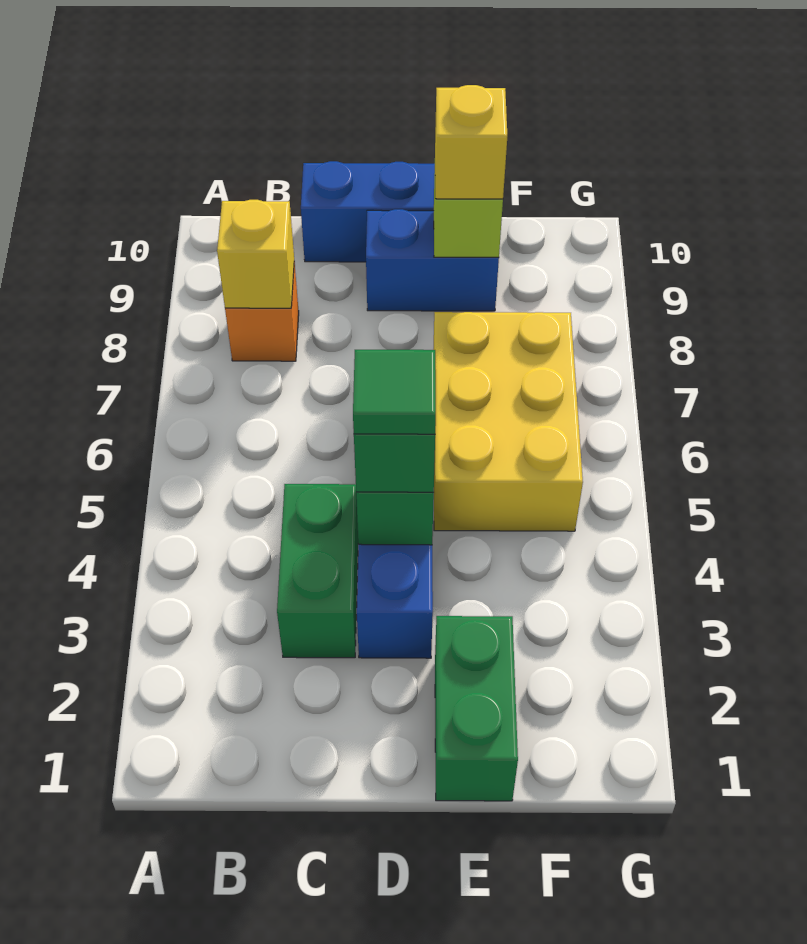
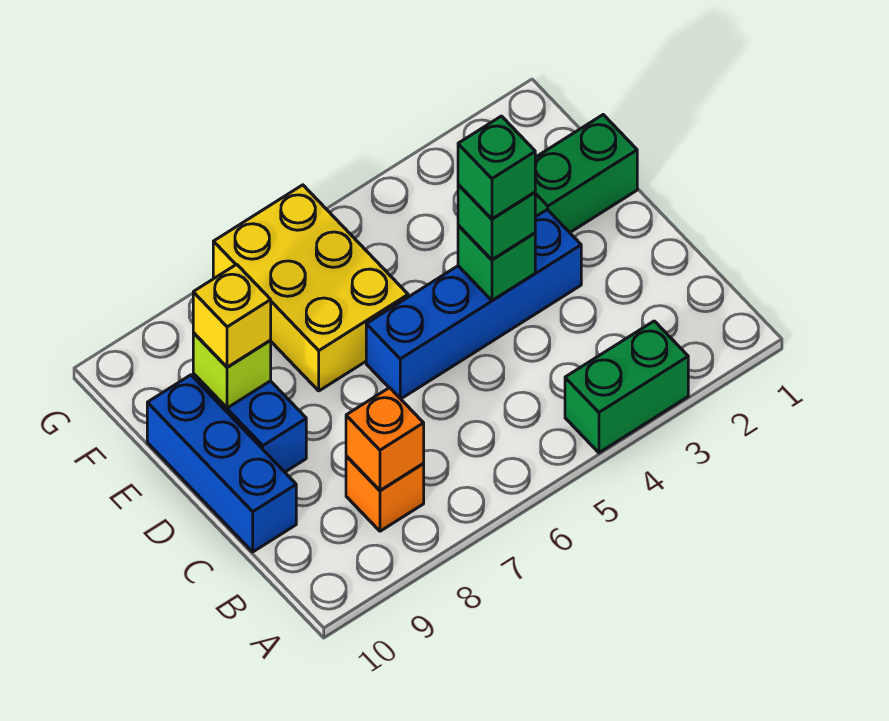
yellow brick B8 level 2 -> orange brick B8 level 2
green brick C3:C4 level 1 -> green brick A3:A4 level 1
green tile D4 level 4 -> green brick D4 level 4
yellow brick E5:F7 level 1 -> yellow brick E6:G7 level 1

